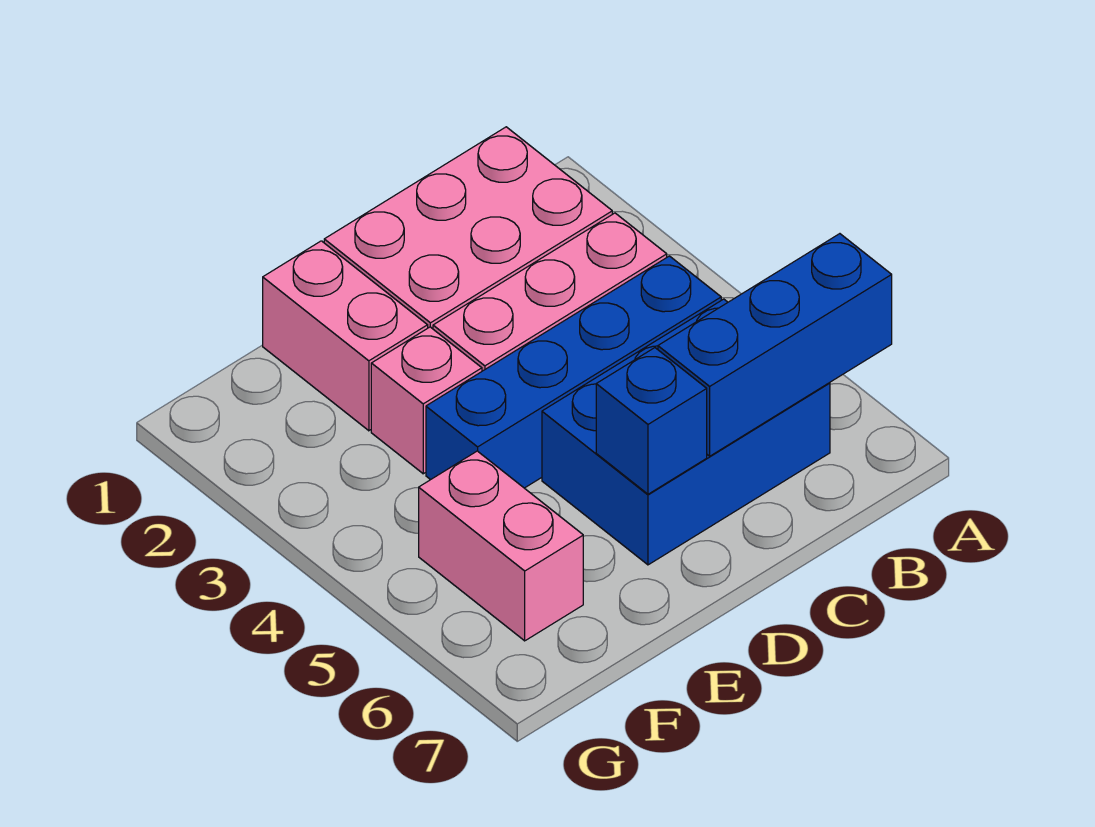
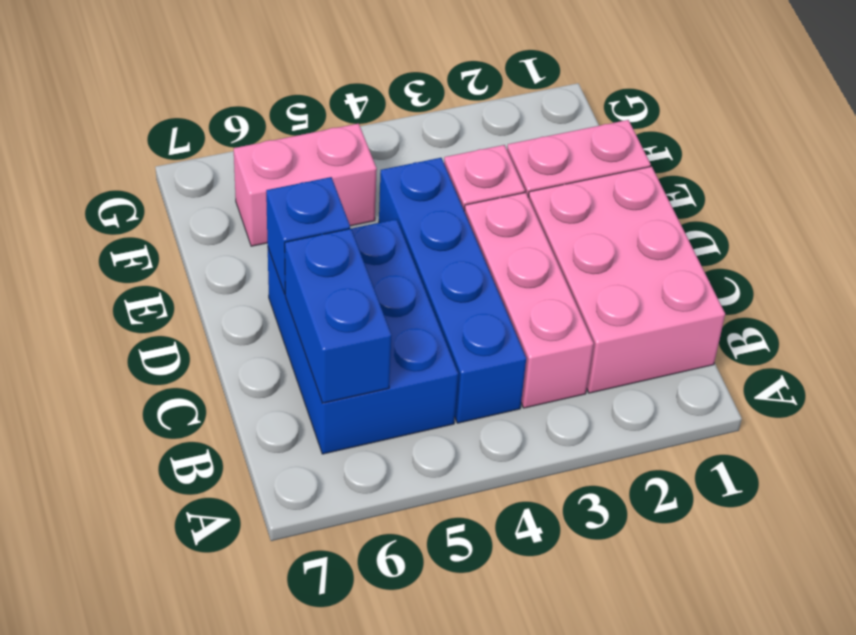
blue brick A6:C6 level 2 -> blue brick B6:C6 level 2

